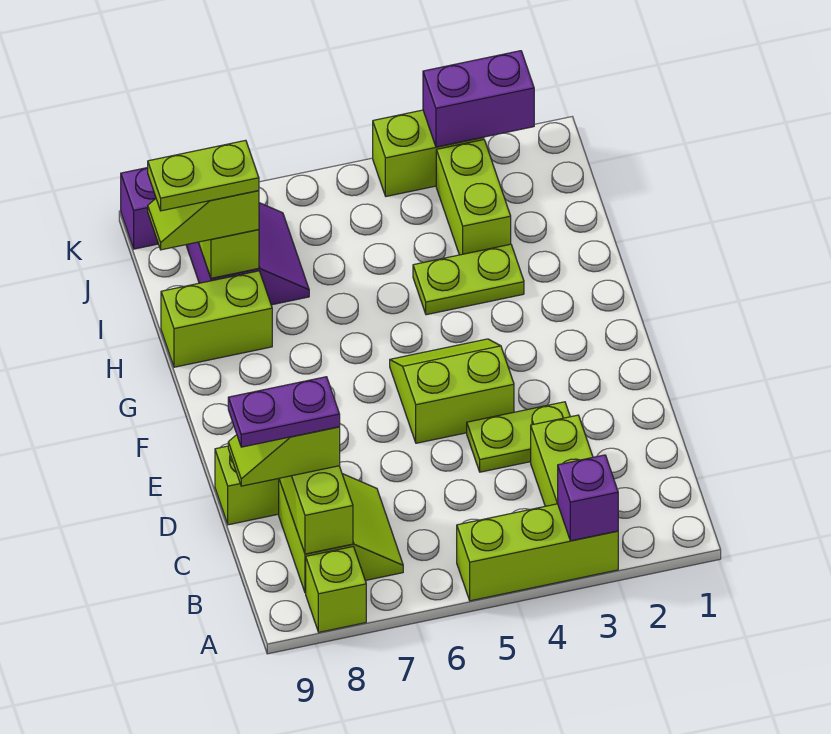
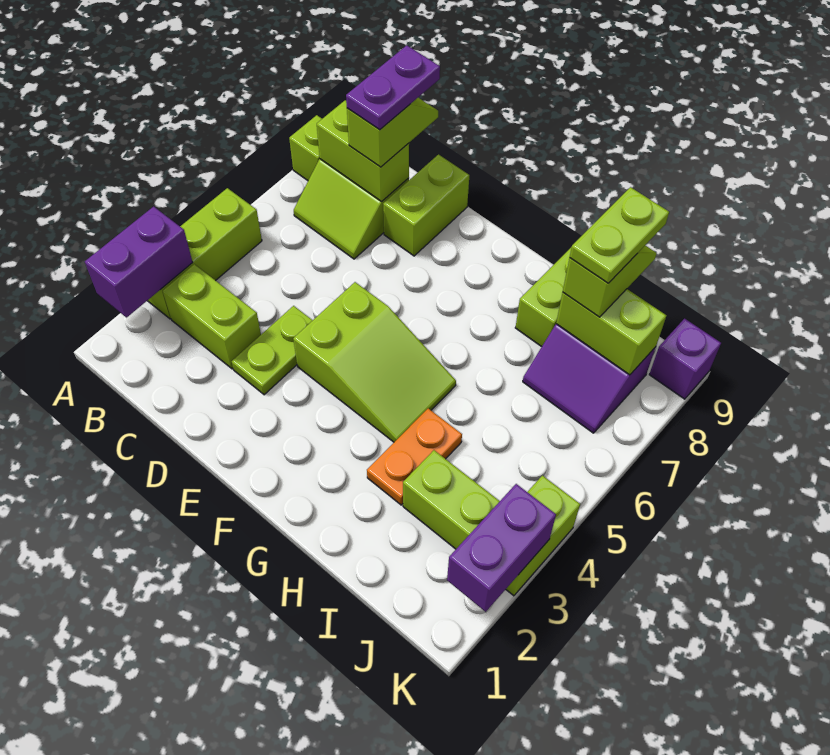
purple brick A3 level 2 -> purple brick A2:A3 level 2
lime slope E4:F5 level 1 top E -> lime slope E4:G5 level 1 top E
lime plate H3:H4 level 1 -> orange plate H3:H4 level 1

